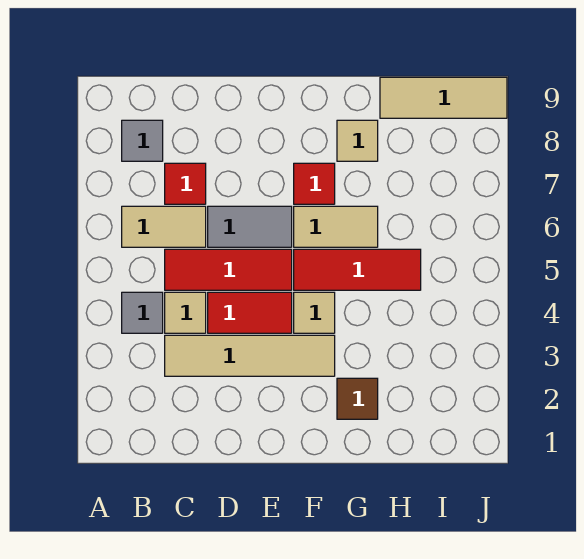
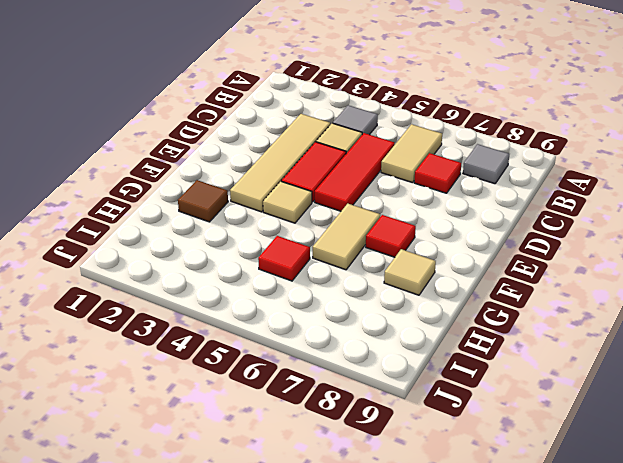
grey tile D6:E6 level 1 -> none
red tile F5:H5 level 1 -> red tile H5 level 1
tan tile H9:J9 level 1 -> none

